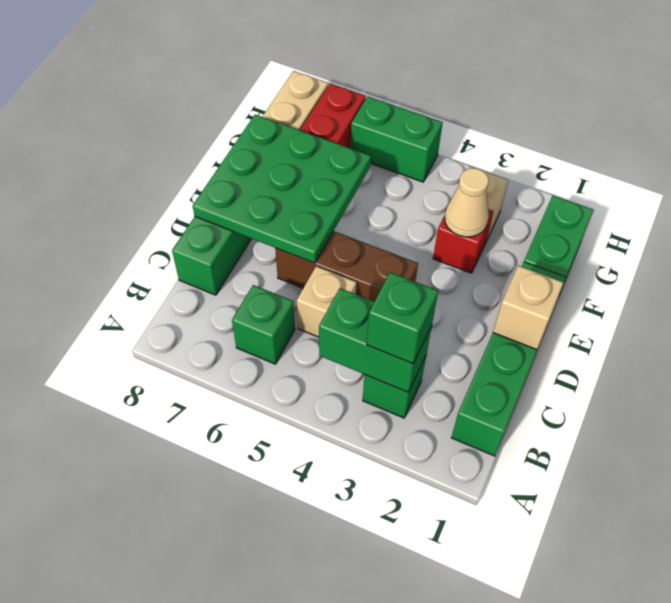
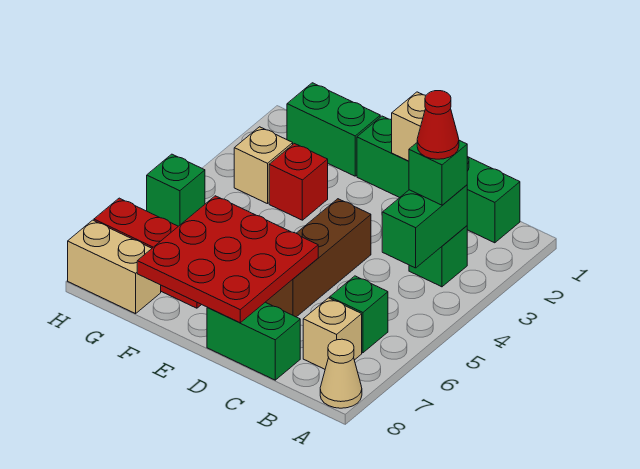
none -> red cone B3 level 4
tan brick C5 level 1 -> tan brick B7 level 1
green plate D6:F8 level 2 -> red plate D6:F8 level 2
tan cone F3 level 2 -> tan cone A8 level 1
green brick H5:H6 level 1 -> green brick H5 level 1

